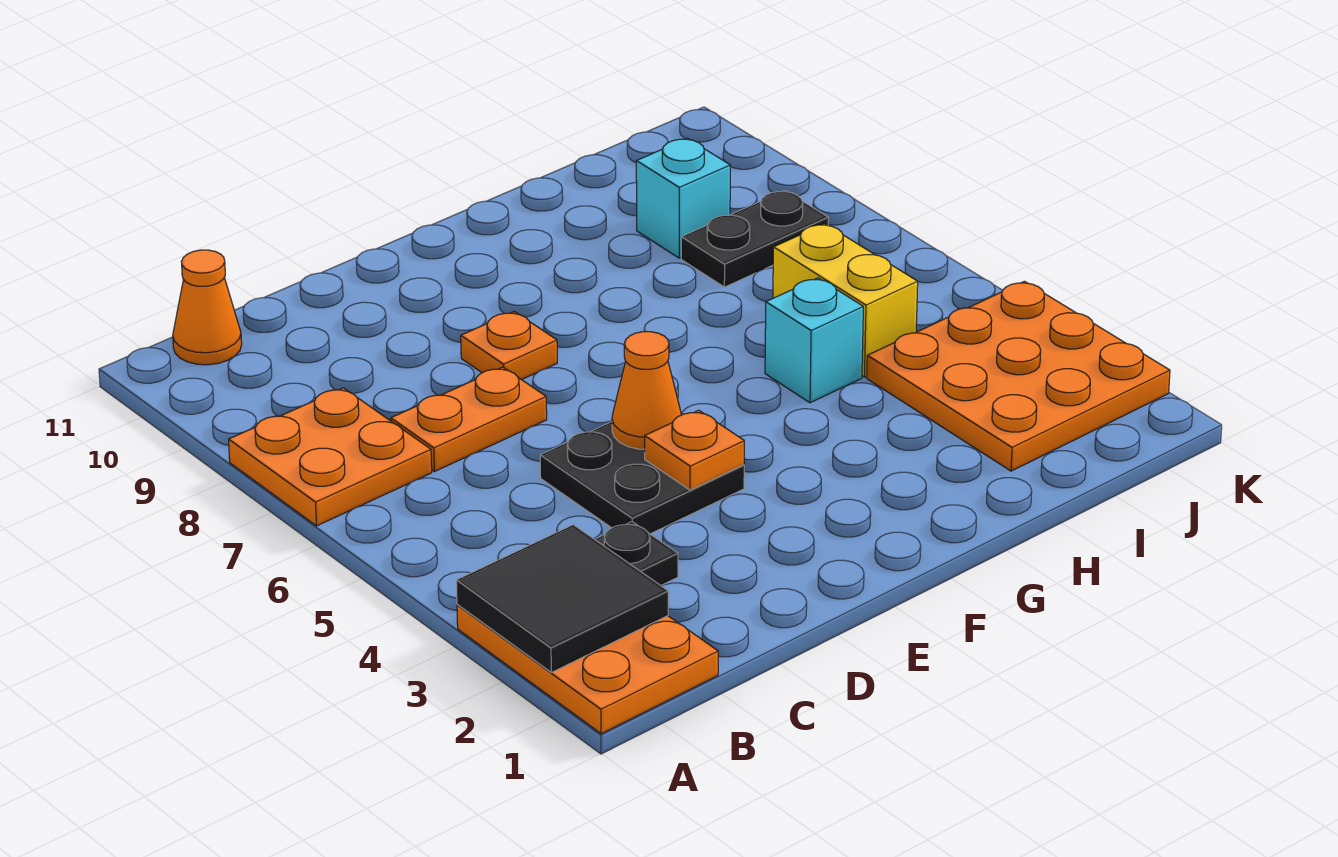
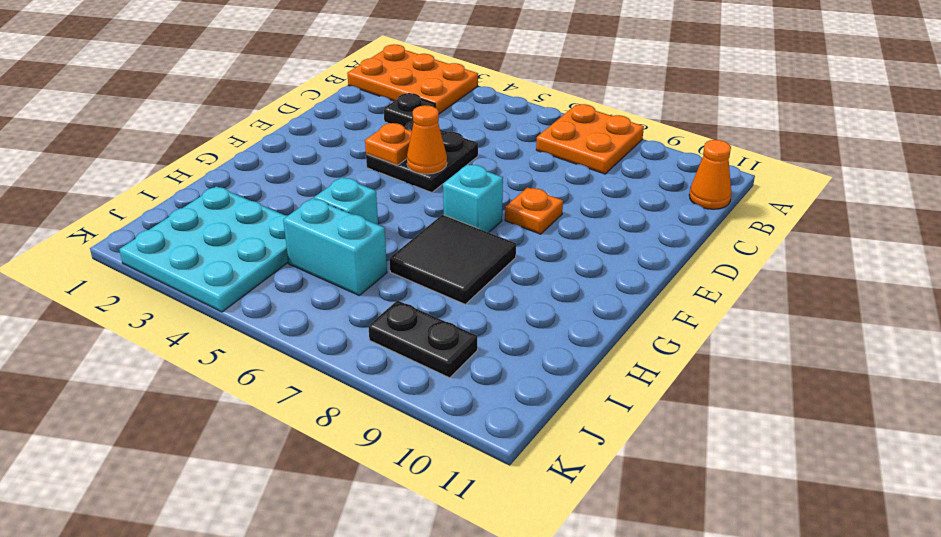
black tile A2:B3 level 2 -> black tile G7:H8 level 1
orange plate C7:D7 level 1 -> none
orange plate I2:K4 level 1 -> cyan plate I2:K4 level 1
yellow brick I5:I6 level 1 -> cyan brick I5:I6 level 1
black plate I8:J8 level 1 -> black plate J8:J9 level 1
cyan brick I9 level 1 -> cyan brick F7 level 1

